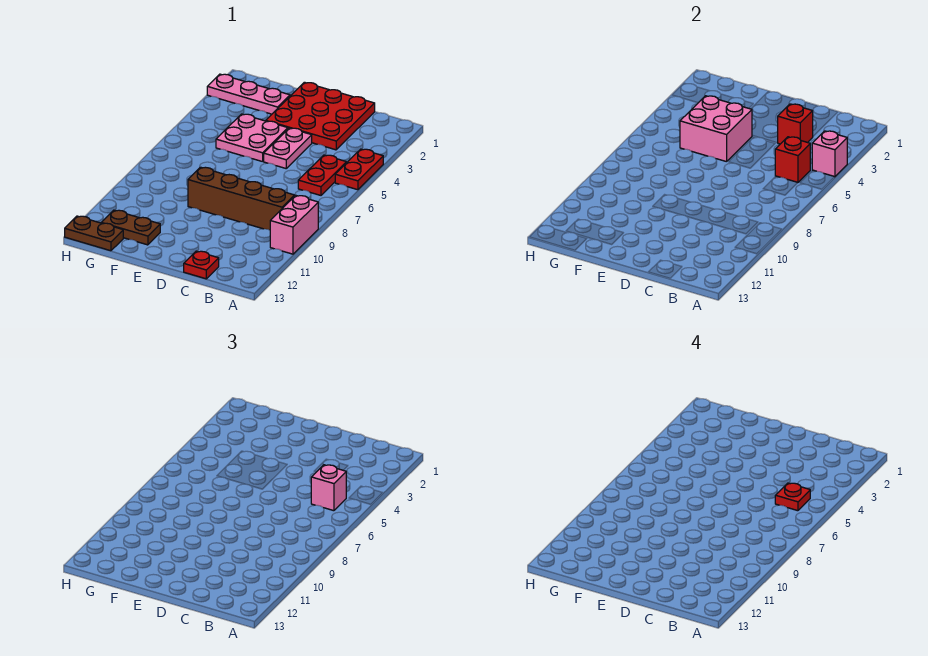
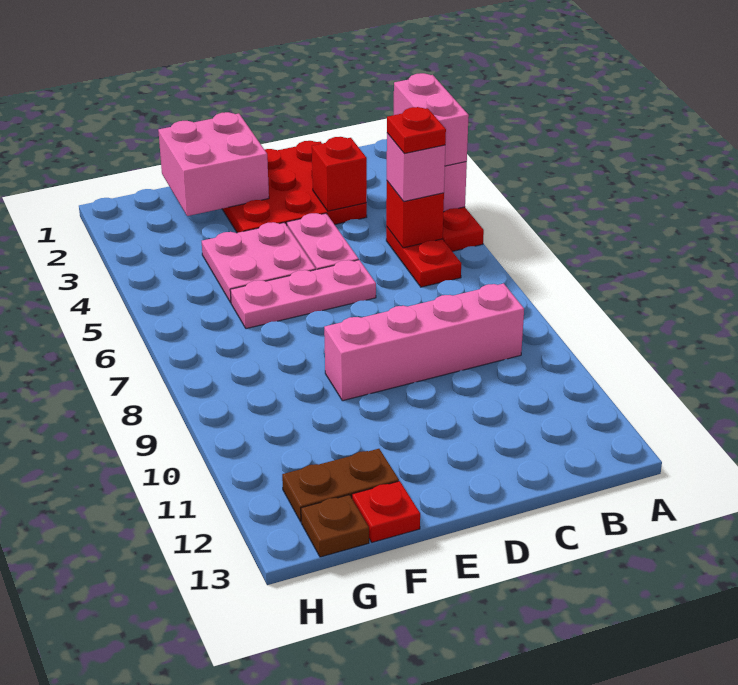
pink brick A9:A10 level 1 -> pink brick A3:A4 level 3
brown brick B9:E9 level 1 -> pink brick B9:E9 level 1
red plate C13 level 1 -> red plate F13 level 1
pink brick E4:F5 level 2 -> pink brick E1:F2 level 2
pink plate F2:H2 level 1 -> pink plate D6:F6 level 1
brown plate G13:H13 level 1 -> brown plate G13 level 1

